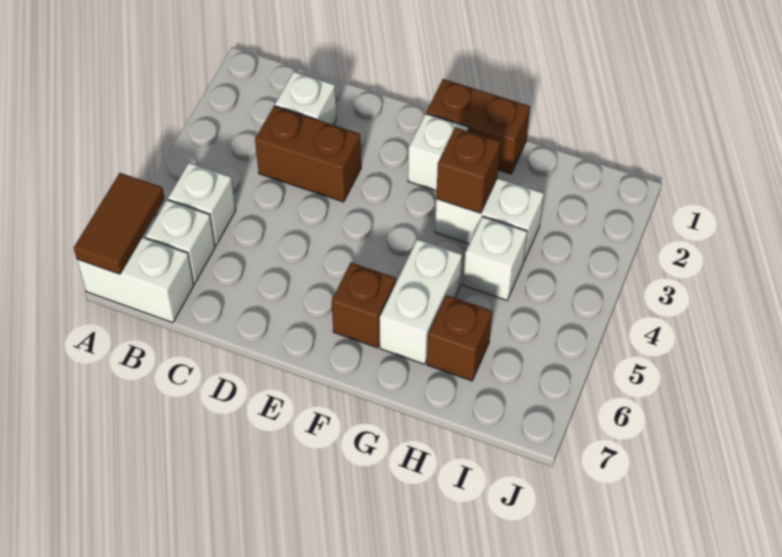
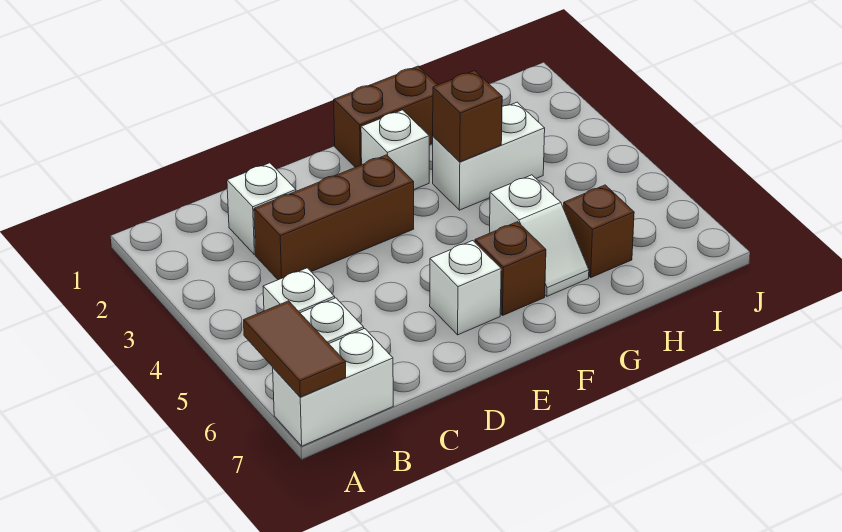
brown brick C3:D3 level 1 -> brown brick C3:E3 level 1
white brick G5:G6 level 1 -> white slope G5:G6 level 1 top 5
white brick H4 level 1 -> white brick E6 level 1

